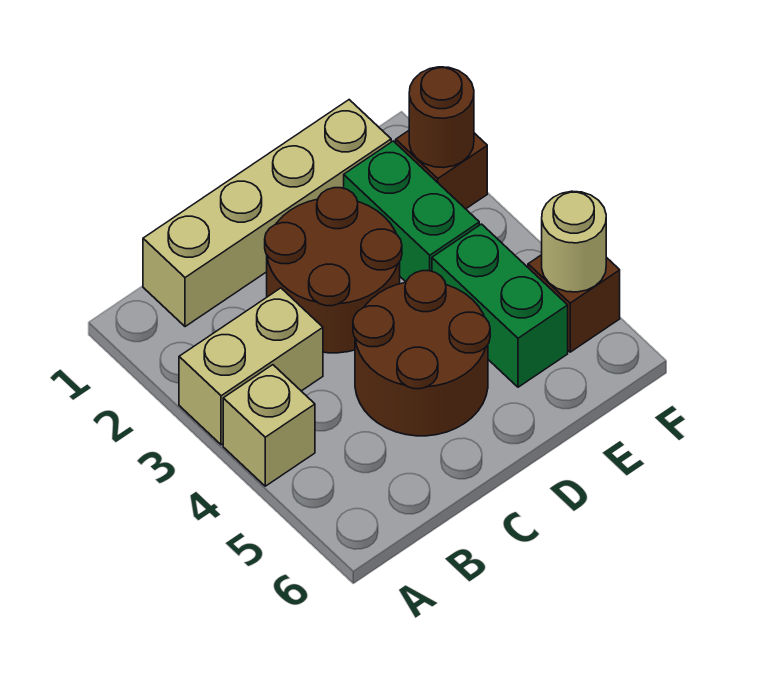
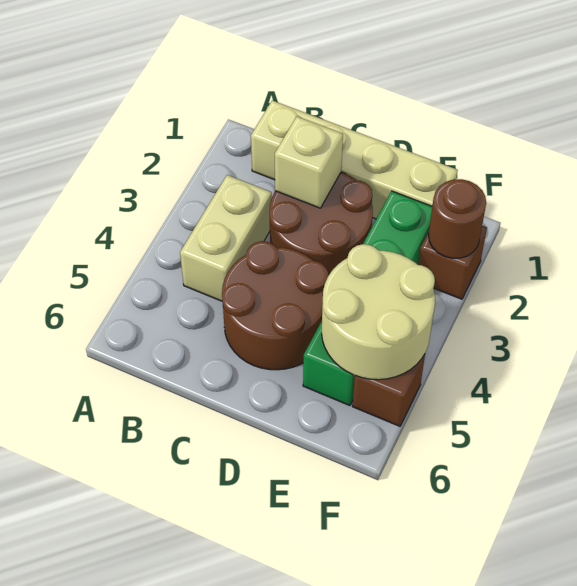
tan brick A3:B3 level 1 -> tan brick B3:B4 level 1
tan brick A4 level 1 -> tan brick C2 level 2
tan round brick F5 level 2 -> tan round brick E4:F5 level 2

